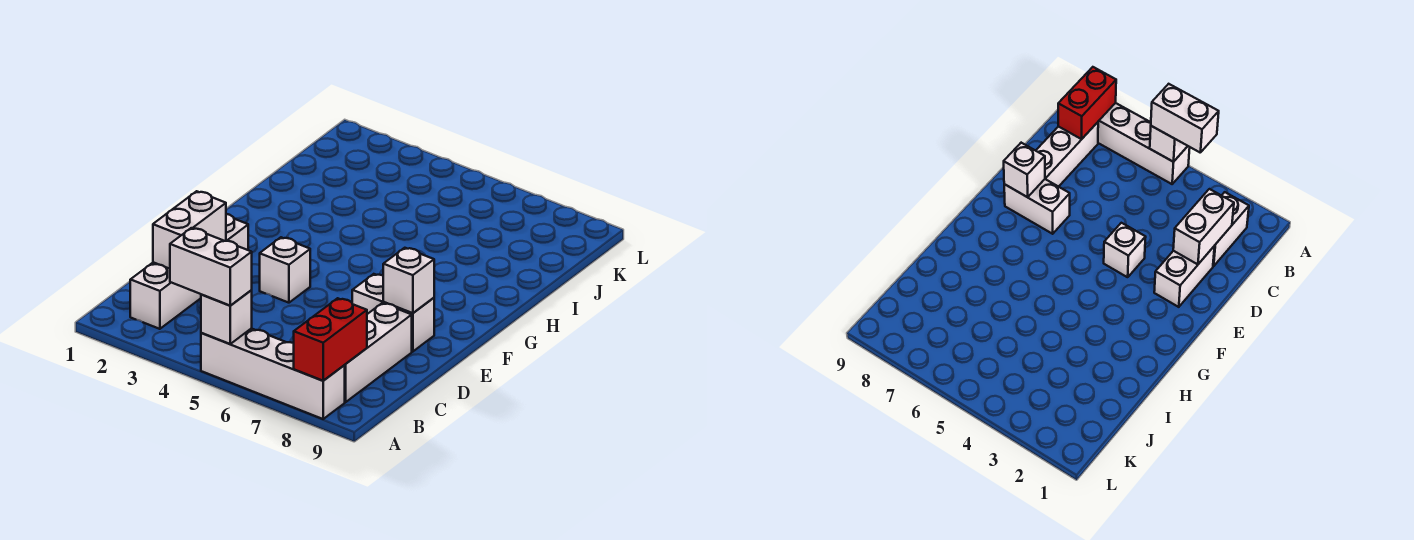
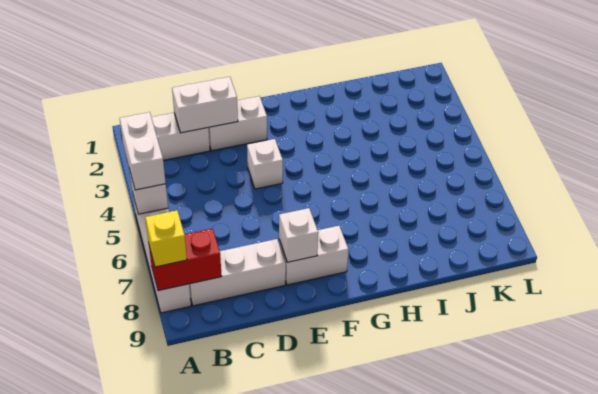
none -> yellow brick A8 level 3
white brick E7:E8 level 1 -> white brick E8:F8 level 1

